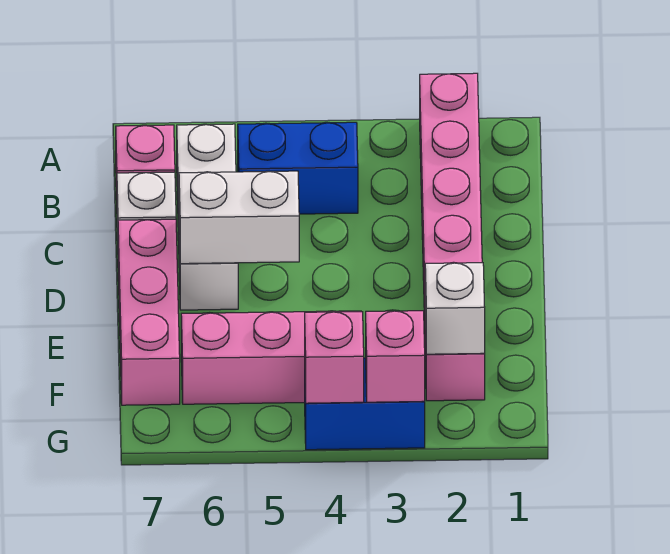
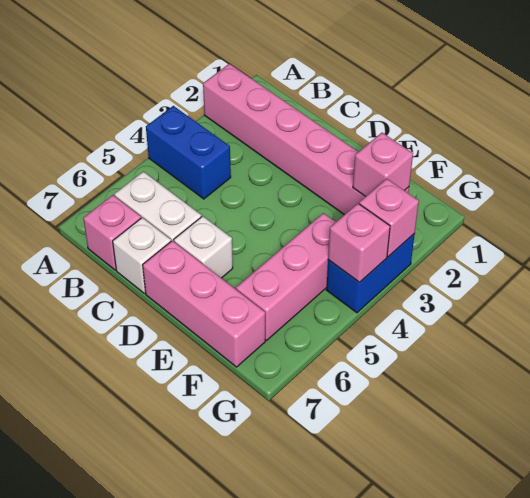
blue brick B4:B5 level 1 -> blue brick A4:B4 level 1
white brick D5:D6 level 2 -> none
white brick F2 level 2 -> pink brick F2 level 2

